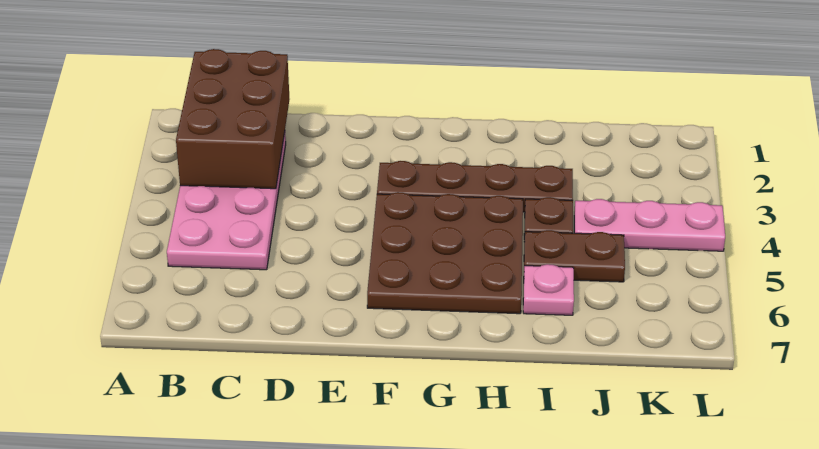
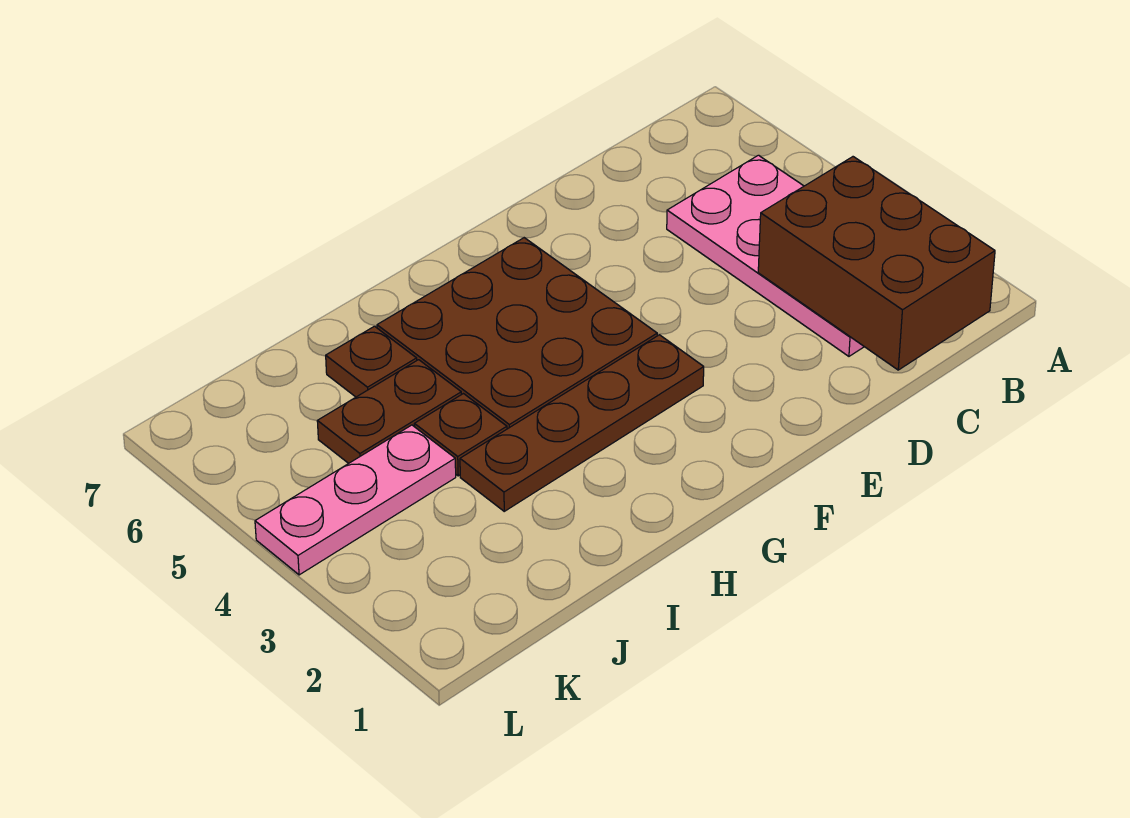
pink plate I6 level 1 -> brown plate I6 level 1

